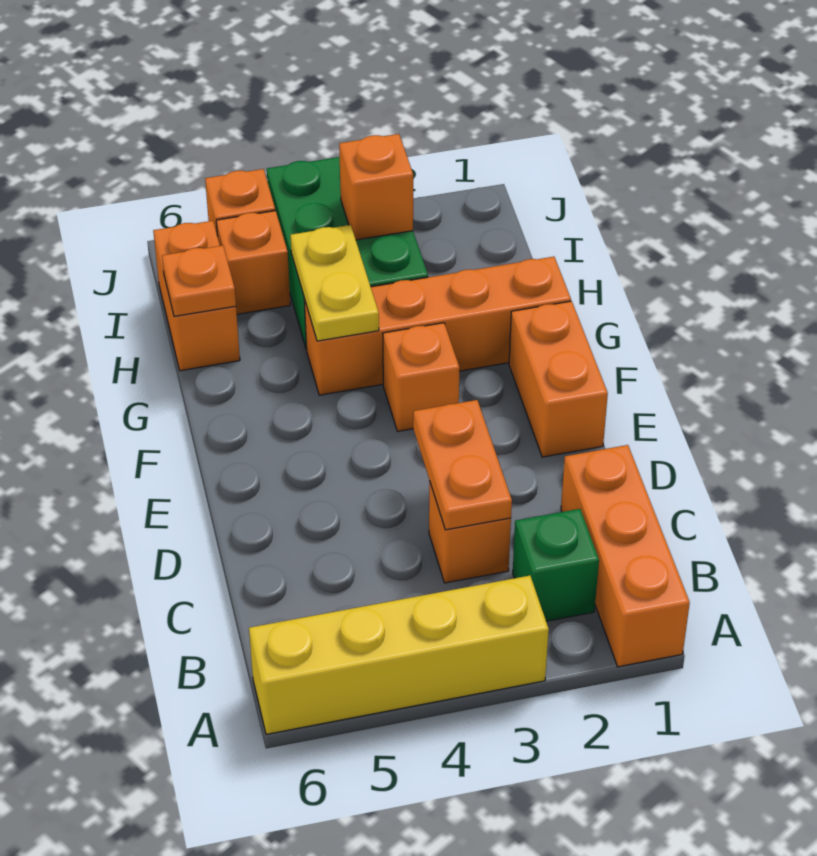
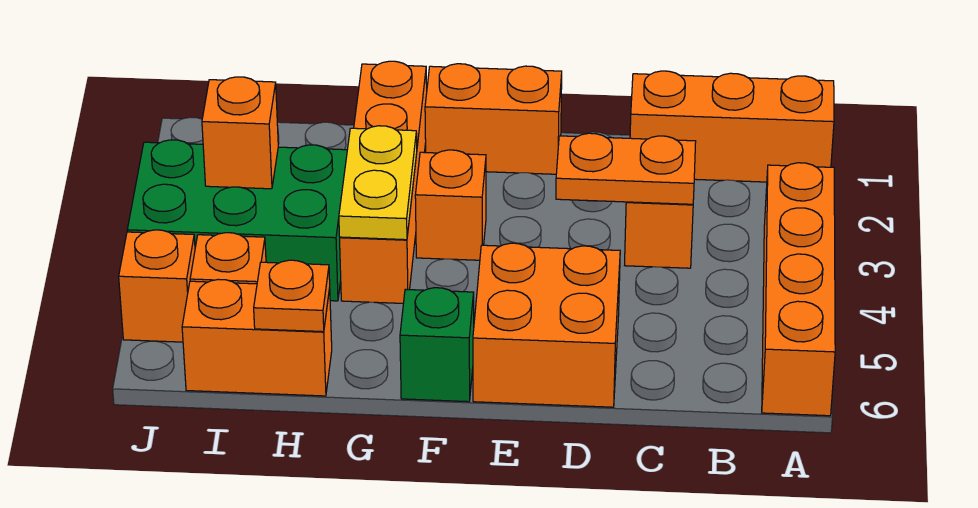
yellow brick A3:A6 level 1 -> orange brick A3:A6 level 1
green brick B2 level 1 -> green brick F6 level 1
none -> orange brick D5:E6 level 1
yellow plate G4:H4 level 2 -> yellow plate G3:G4 level 2

